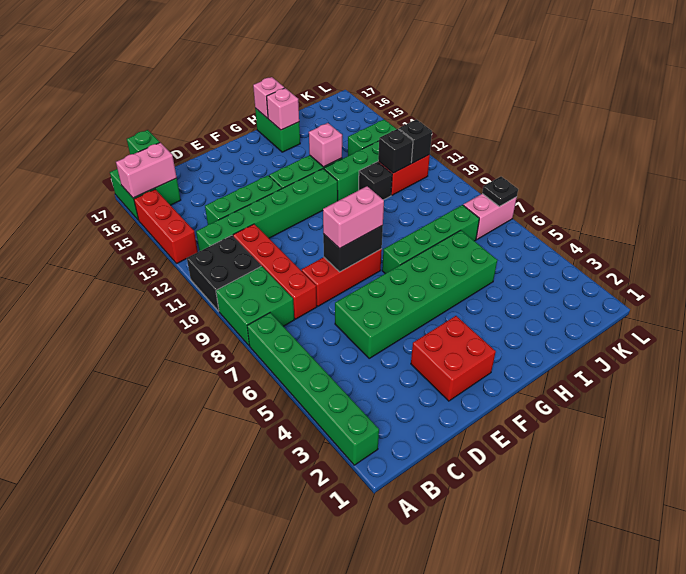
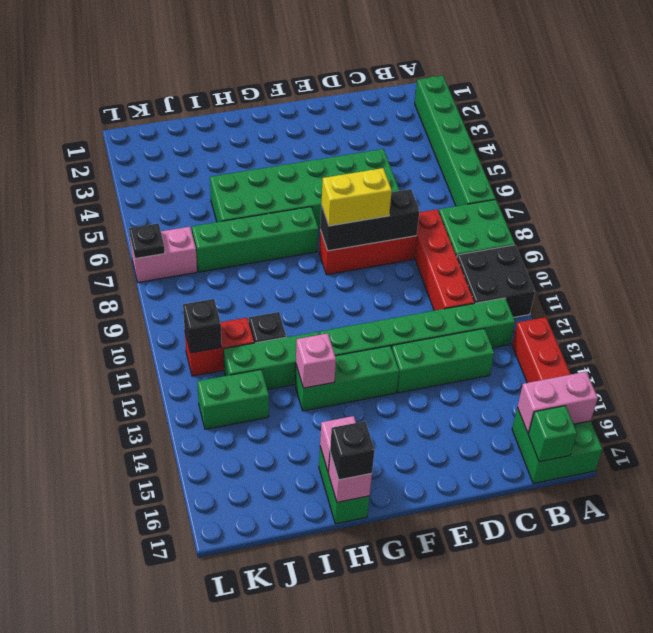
red brick E2:F3 level 1 -> none
black brick E8:F8 level 2 -> black brick D8:F8 level 2
pink brick E8:F8 level 3 -> yellow brick E8:F8 level 3
black brick J11 level 2 -> black brick H17 level 3

